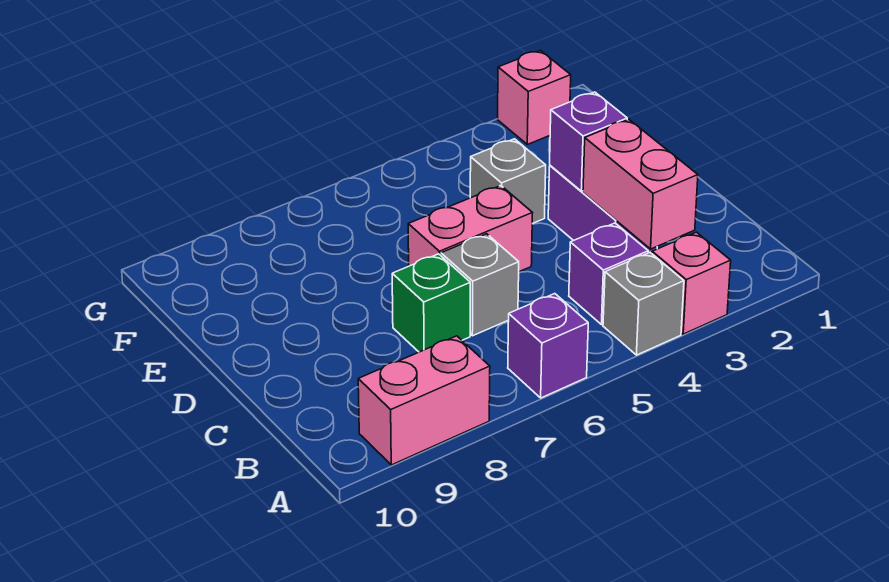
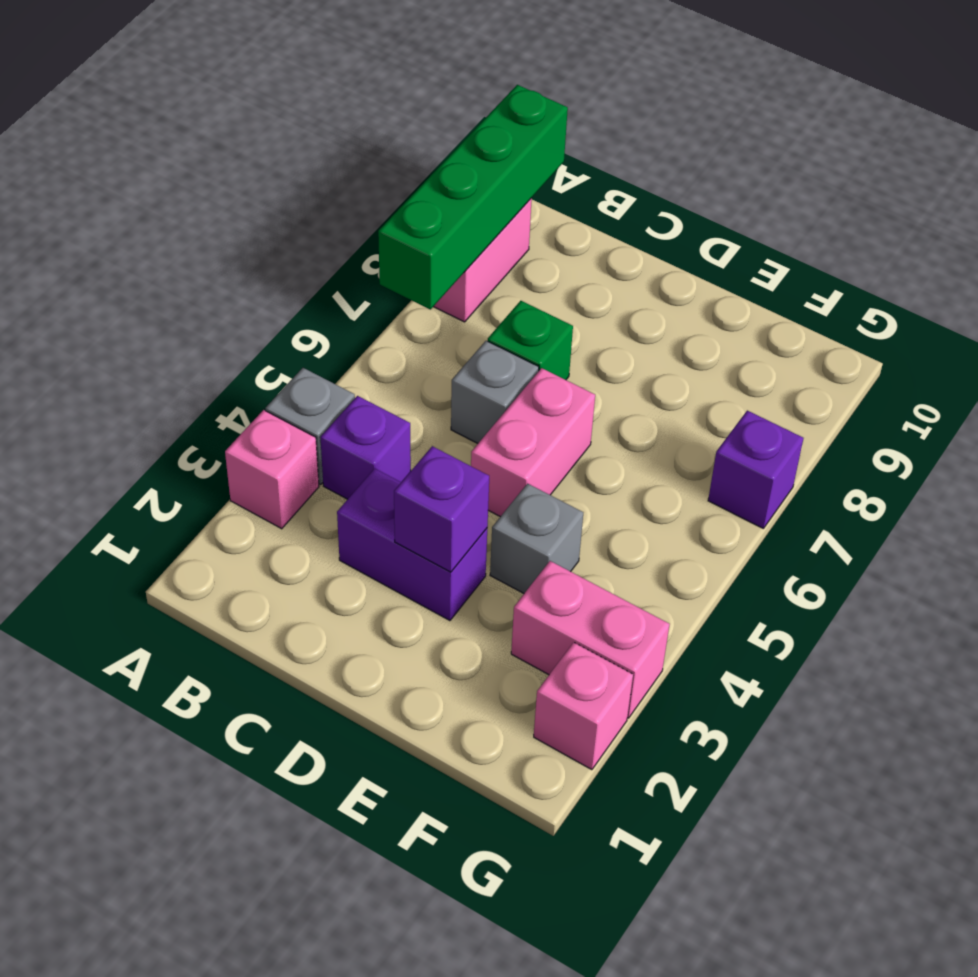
purple brick A6 level 1 -> purple brick G7 level 1
none -> green brick A7:A10 level 2
pink brick B3:C3 level 2 -> pink brick F3:G3 level 1

